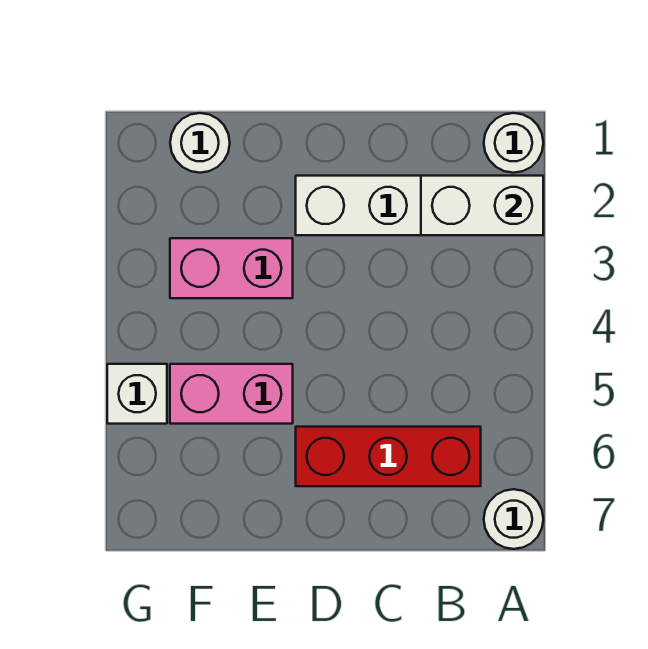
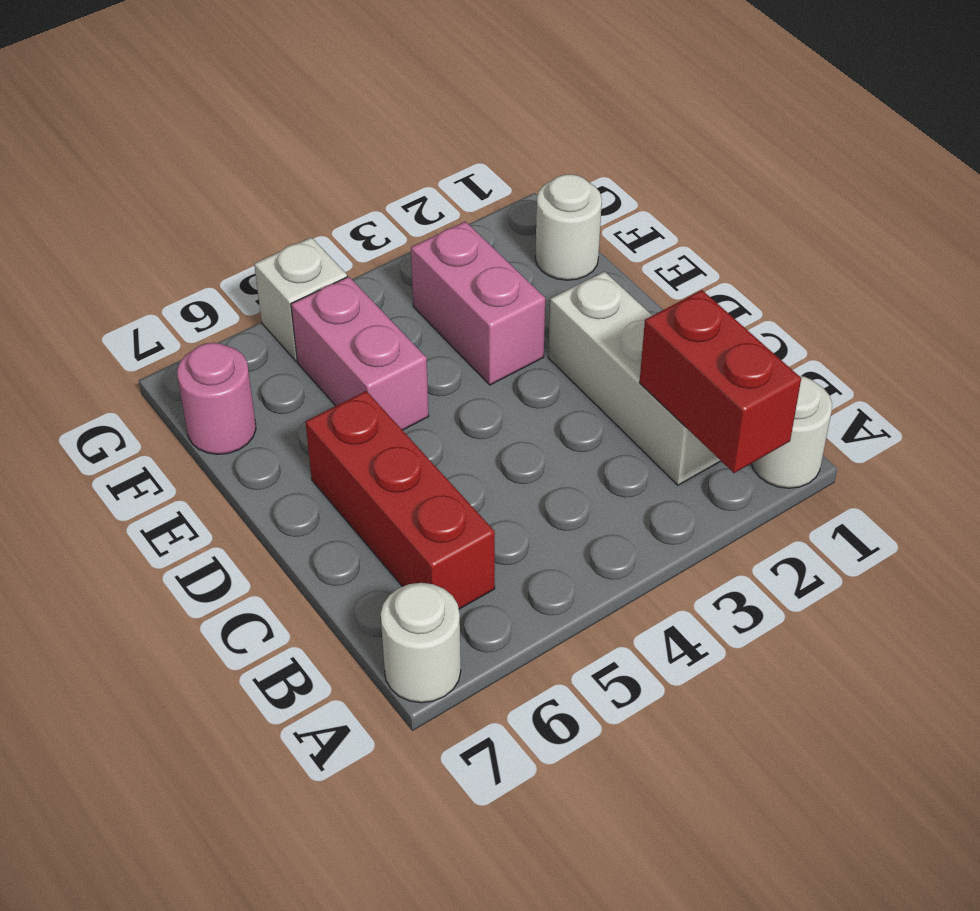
white brick A2:B2 level 2 -> red brick A2:B2 level 2
none -> pink round brick F7 level 1

